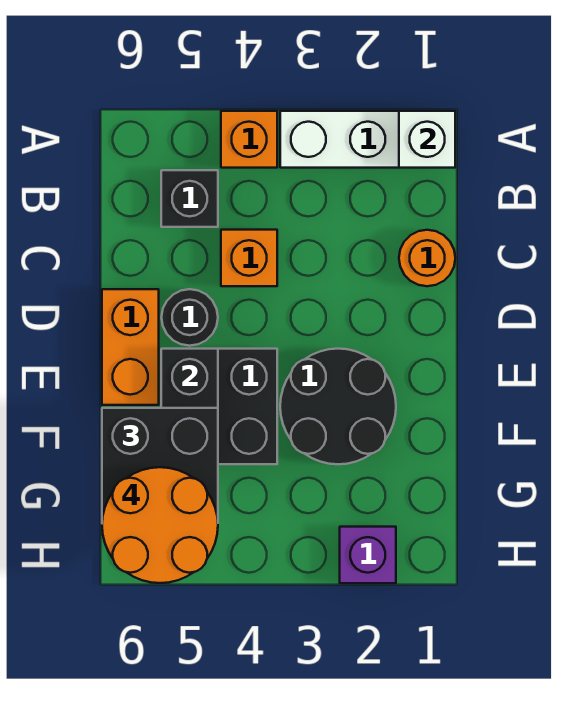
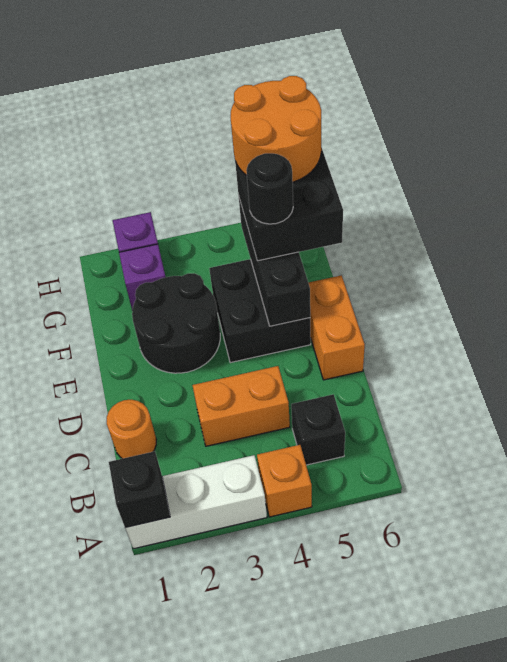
white brick A1 level 2 -> black brick A1 level 2
orange brick C4 level 1 -> orange brick C3:C4 level 1
black round brick D5 level 1 -> black round brick F5 level 4
none -> purple brick G2 level 1

